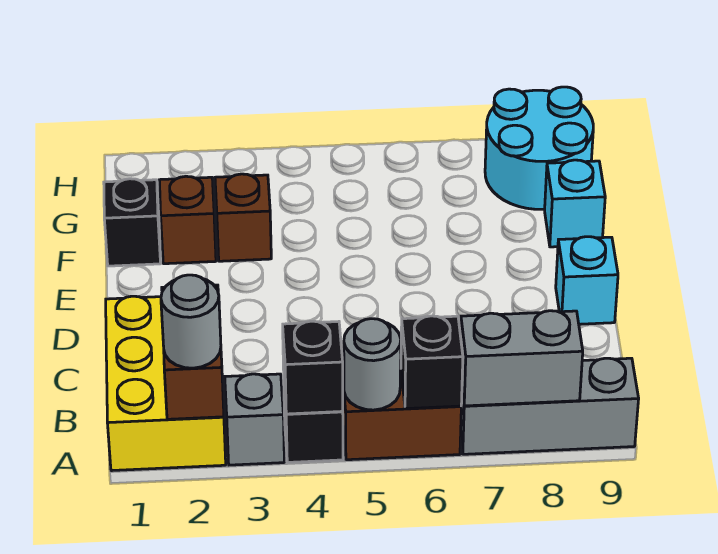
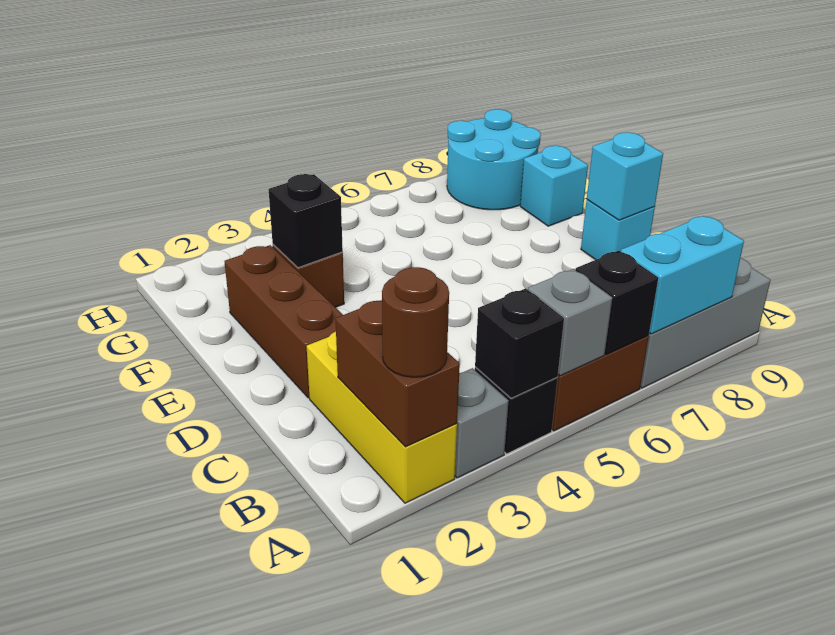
yellow brick A1:C2 level 1 -> yellow brick A2:C2 level 1
grey round brick A2 level 3 -> brown round brick A2 level 3
grey round brick A5 level 2 -> grey brick A5 level 2
grey brick A7:A8 level 2 -> cyan brick A7:A8 level 2
none -> cyan brick D9 level 2
black brick F1 level 1 -> black brick F3 level 2
brown brick F2 level 1 -> brown brick D2:F2 level 1

